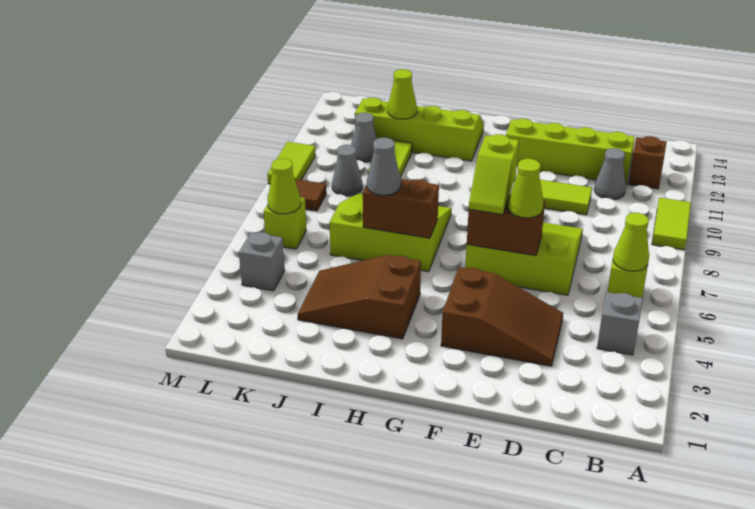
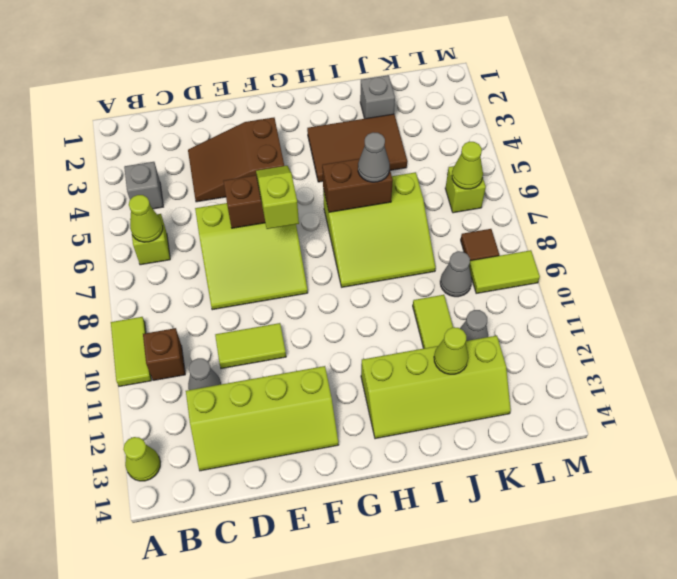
brown brick B12 level 1 -> brown brick B10 level 1
lime cone E6 level 3 -> lime cone A13 level 1
brown slope H3:J4 level 1 top H -> brown tile H3:J4 level 1
grey brick L4 level 1 -> grey brick J2 level 1
lime tile M9:M10 level 1 -> lime tile L9:M9 level 1

